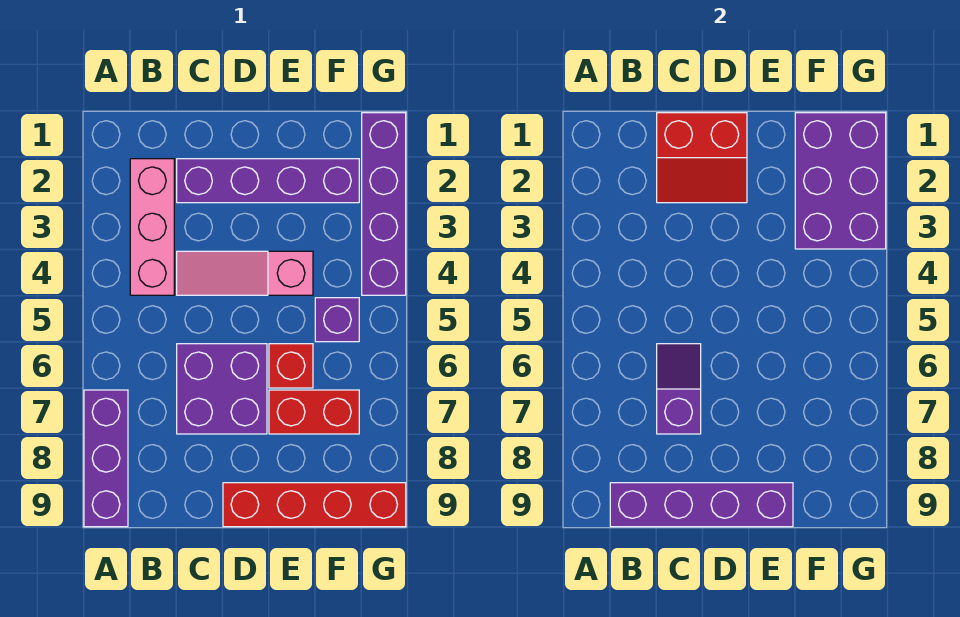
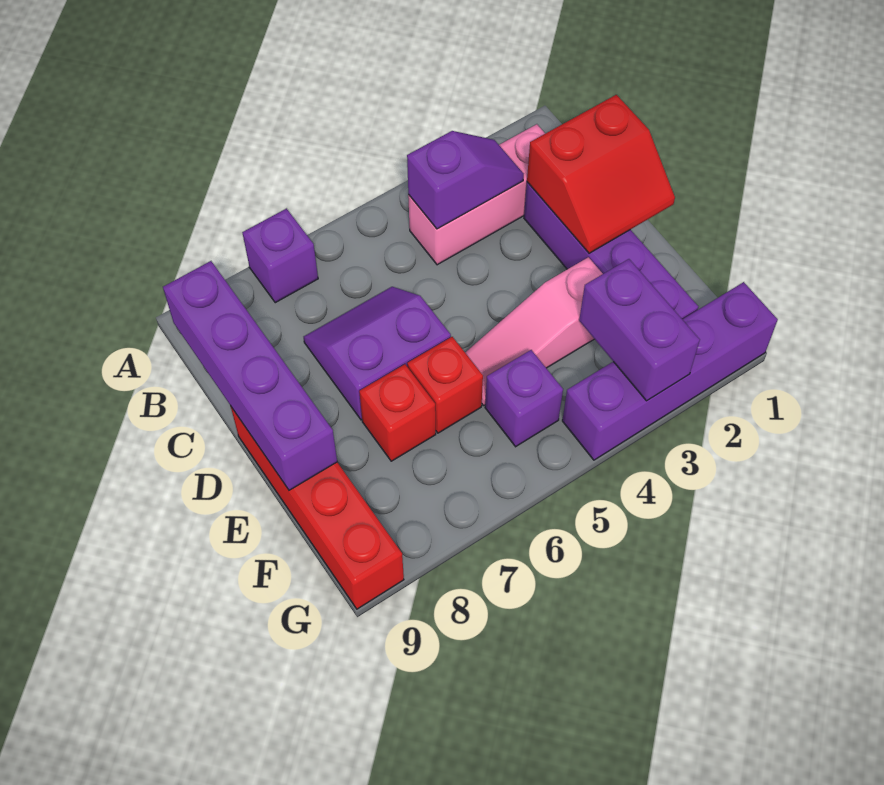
purple brick A7:A9 level 1 -> purple brick A7 level 1
red slope C1:D2 level 2 top 1 -> red slope C1:D2 level 2 top C
pink slope C4:E4 level 1 top E -> pink slope E3:E5 level 1 top 3
purple brick C6:D7 level 1 -> purple slope C6:D7 level 1 top D
purple slope C6:C7 level 2 top 7 -> purple slope B3:B4 level 2 top 4
red brick E7:F7 level 1 -> red brick E7 level 1
purple brick F1:G3 level 2 -> purple brick F3:G3 level 2

